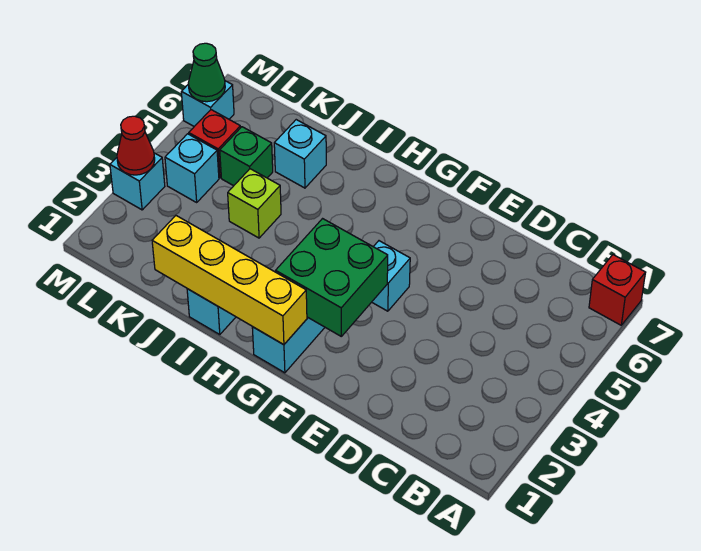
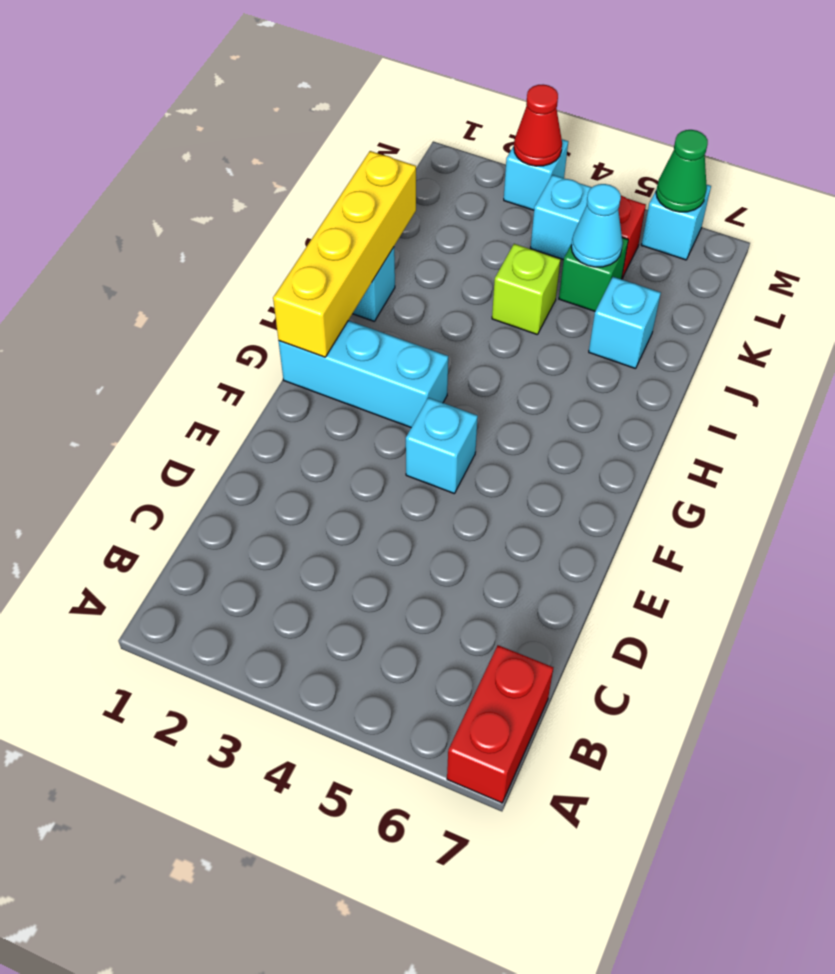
red brick A7 level 1 -> red brick A7:B7 level 1
green brick F2:G3 level 2 -> none
none -> cyan cone K5 level 2

